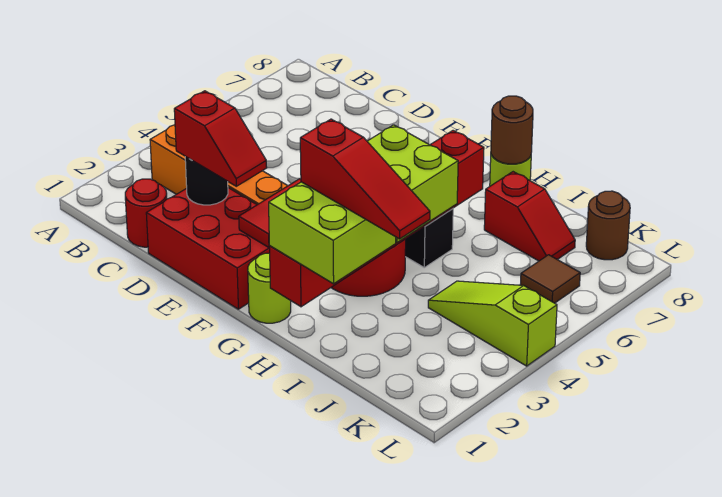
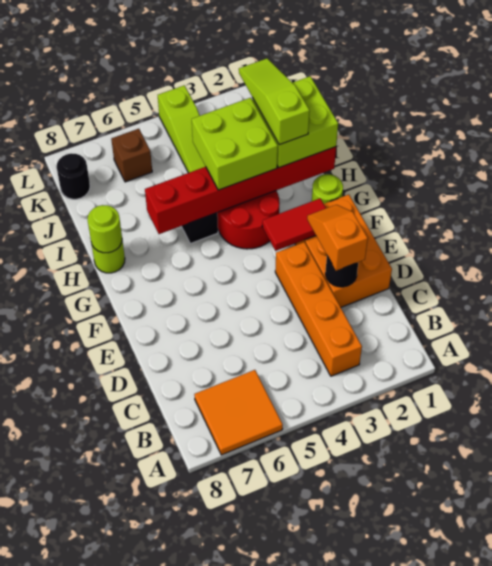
none -> orange tile A6:B7 level 1
red round brick C1 level 1 -> none
red brick D1:F2 level 1 -> orange brick D1:F2 level 1
red slope D2:E2 level 3 top D -> orange slope D2:E2 level 3 top D
red slope H2:J2 level 4 top H -> lime slope H2:J2 level 4 top H
brown round brick H8 level 2 -> lime round brick H8 level 2
red slope I7:J7 level 1 top I -> none
brown tile K6 level 1 -> brown brick K6 level 1
brown round brick K8 level 1 -> black round brick K8 level 1

